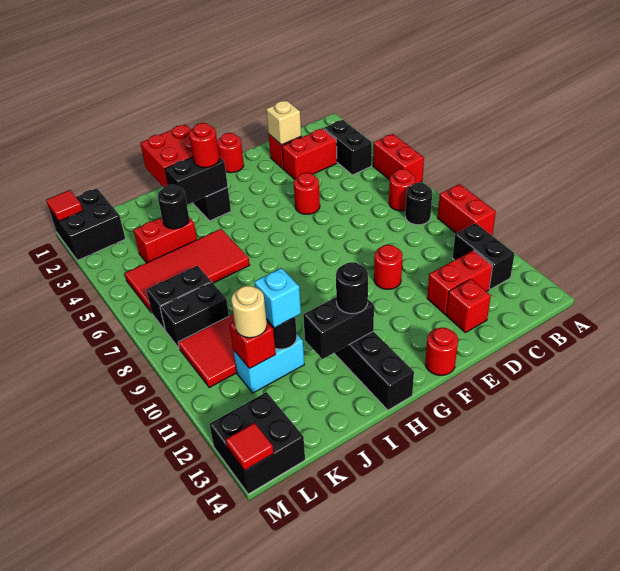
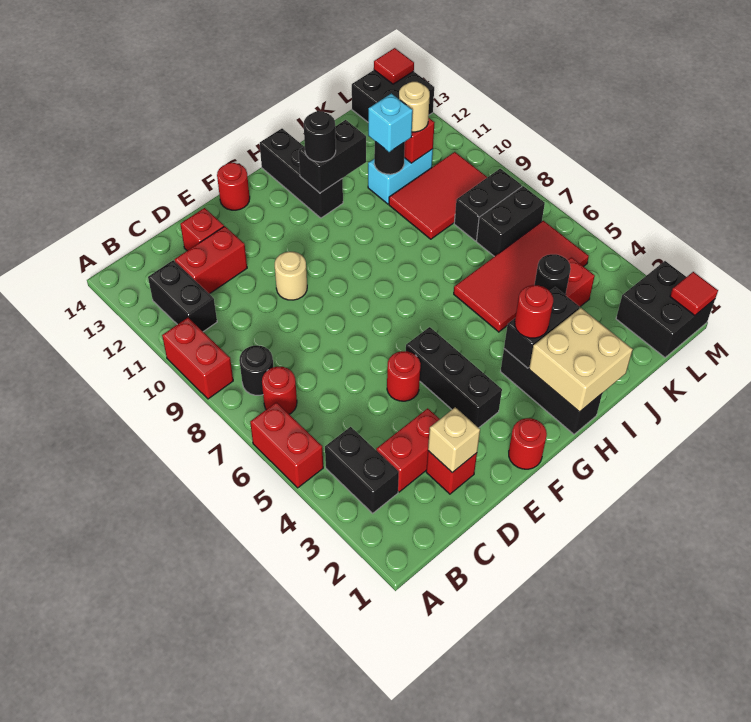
red round brick E10 level 1 -> tan round brick E10 level 1
none -> black brick F3:F5 level 1
red brick H1:I2 level 2 -> tan brick H1:I2 level 2

